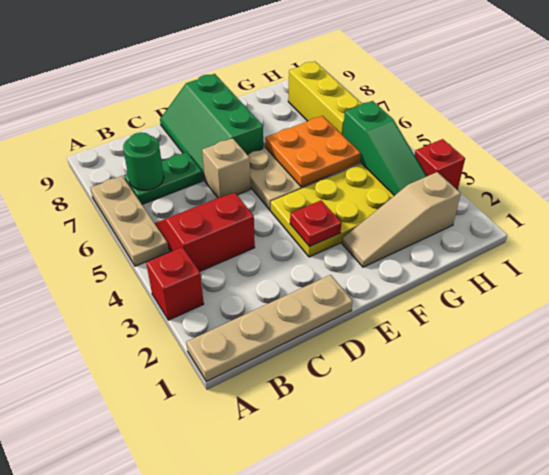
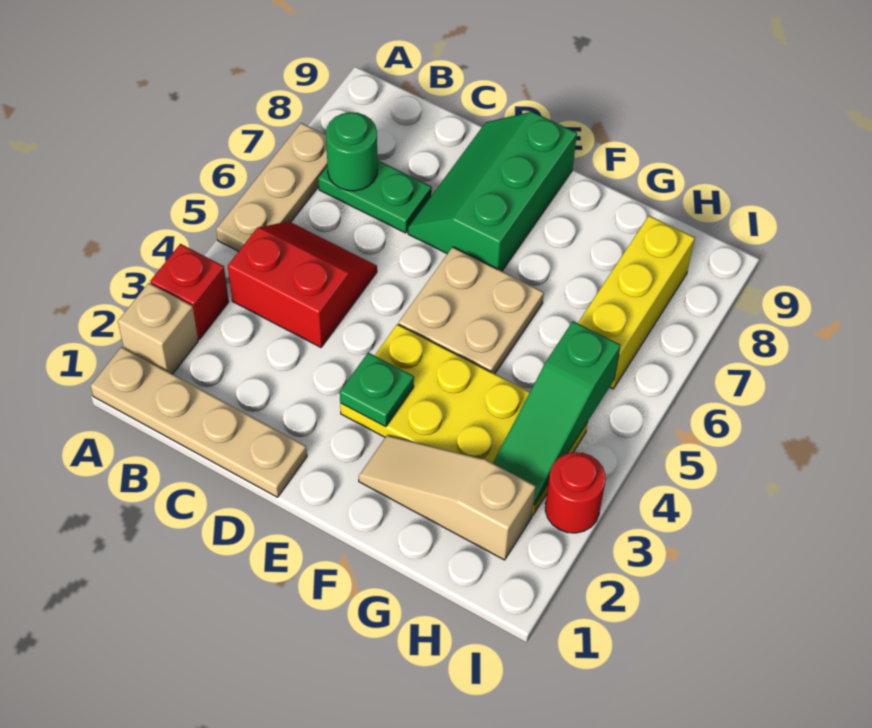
tan brick D6 level 1 -> tan brick A2 level 1
red plate E3 level 2 -> green plate E3 level 2
orange plate F5:G6 level 2 -> none
red brick I3 level 1 -> red round brick I3 level 1

